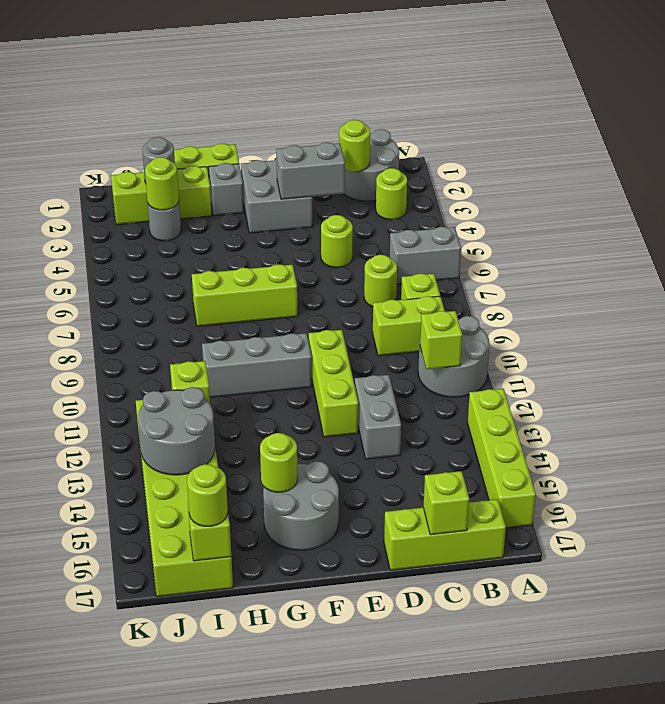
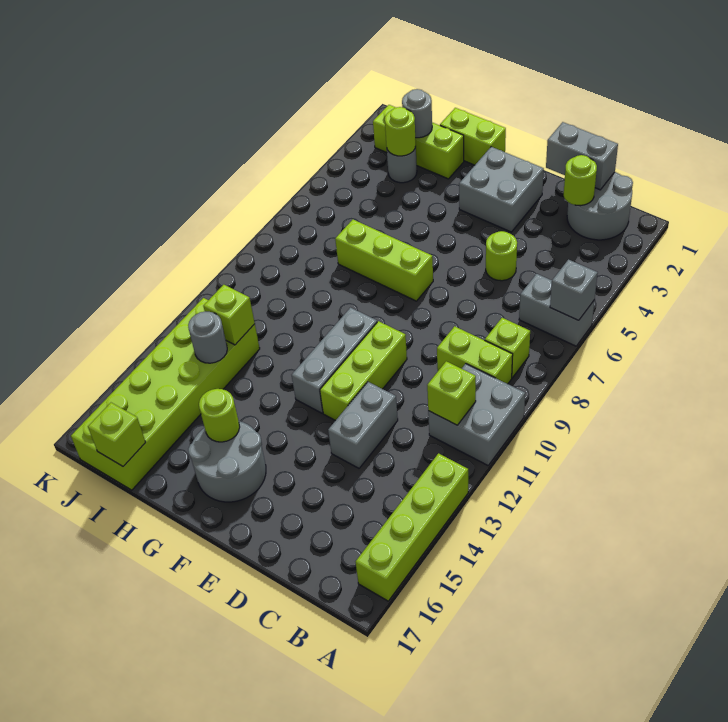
grey round brick A10:B11 level 1 -> grey brick A10:B11 level 1
lime round brick B3 level 1 -> none
lime brick B17:D17 level 1 -> none
lime round brick C7 level 1 -> none
lime brick C17 level 2 -> none
grey brick D3:E3 level 2 -> grey brick C1:D1 level 2
grey brick F10:H10 level 1 -> grey brick F10:F12 level 1
grey brick G2 level 1 -> grey brick A6 level 2
grey round brick I13:J14 level 2 -> grey round brick I13 level 2
lime round brick I17 level 3 -> none

